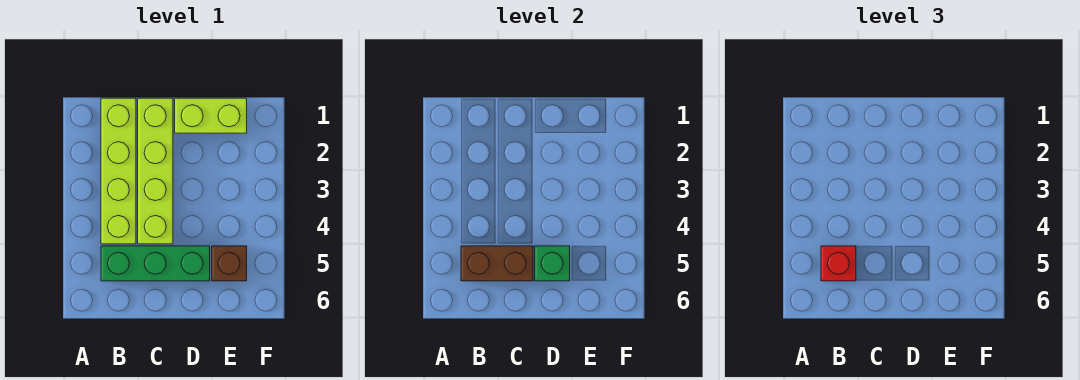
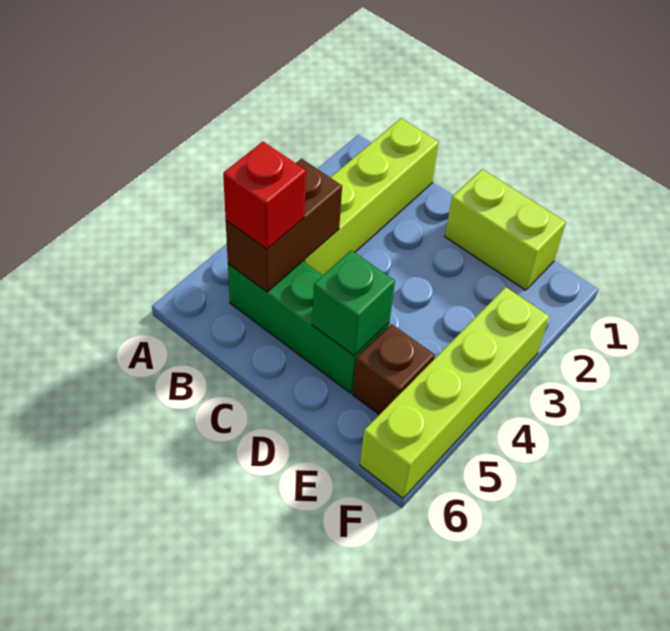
brown brick B5:C5 level 2 -> brown brick B4:B5 level 2
lime brick C1:C4 level 1 -> lime brick F3:F6 level 1

